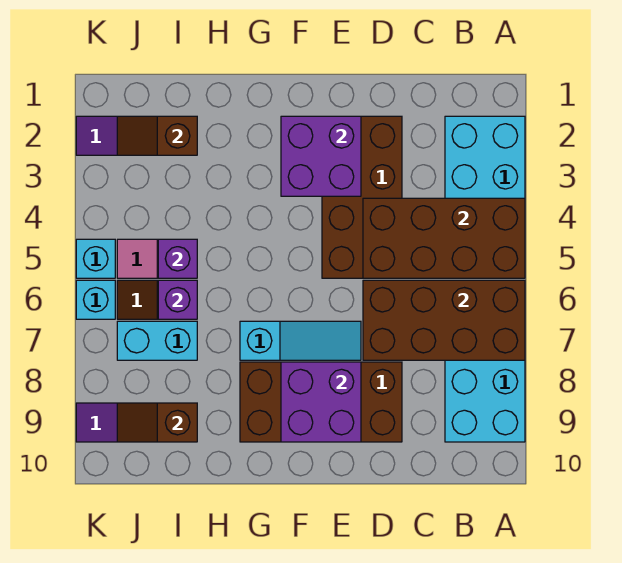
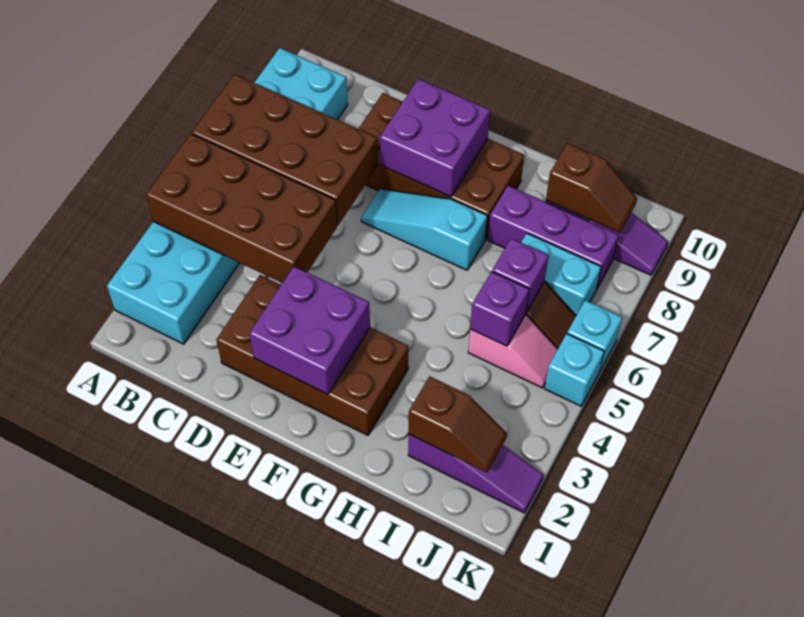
brown brick D2:E5 level 1 -> brown brick D2:G3 level 1
none -> purple brick H8:J8 level 1

